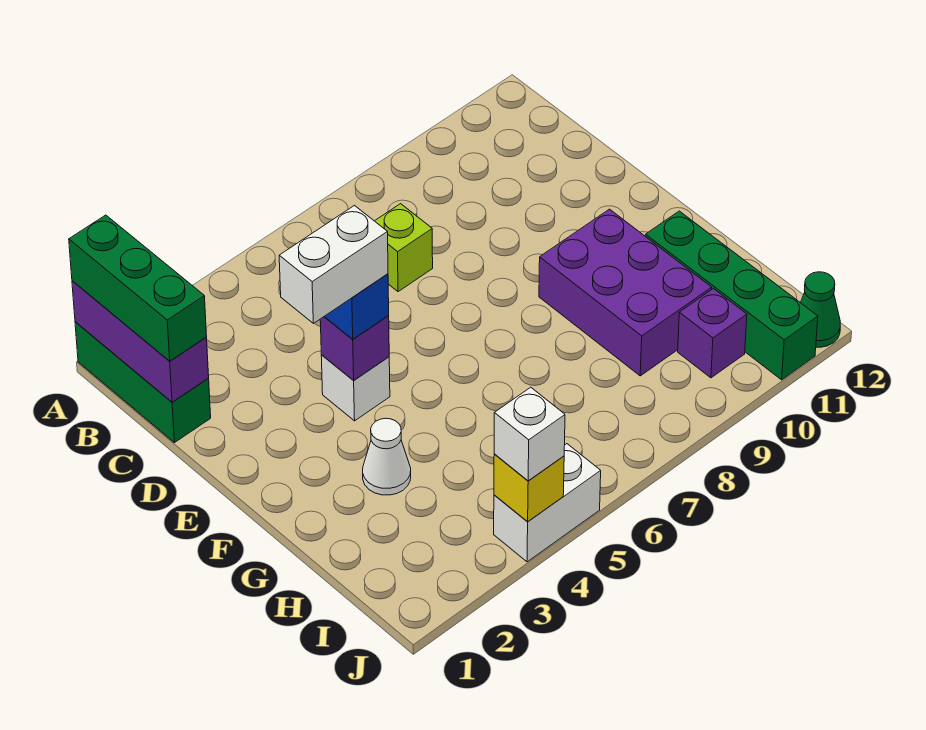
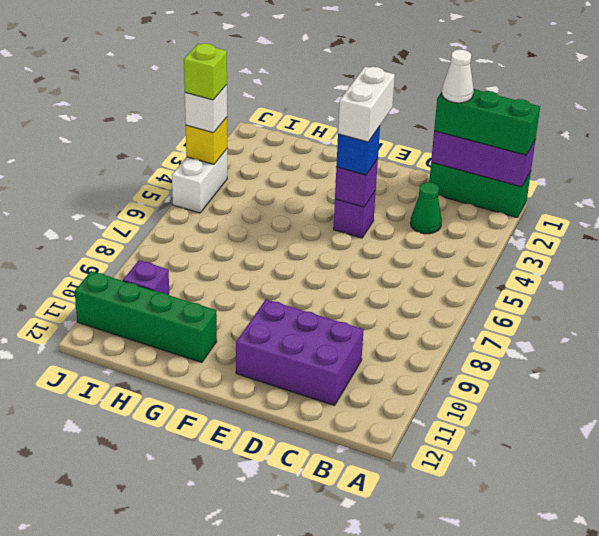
lime brick C7 level 1 -> lime brick J4 level 4
white brick E4 level 1 -> purple brick E4 level 1
purple brick F9:H10 level 1 -> purple brick C10:E11 level 1
white cone G3 level 1 -> white cone C1 level 4
green cone J12 level 1 -> green cone C3 level 1

